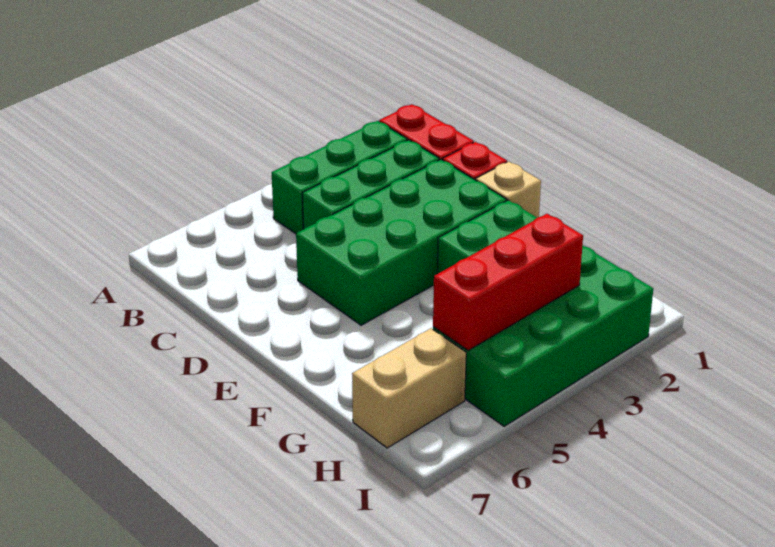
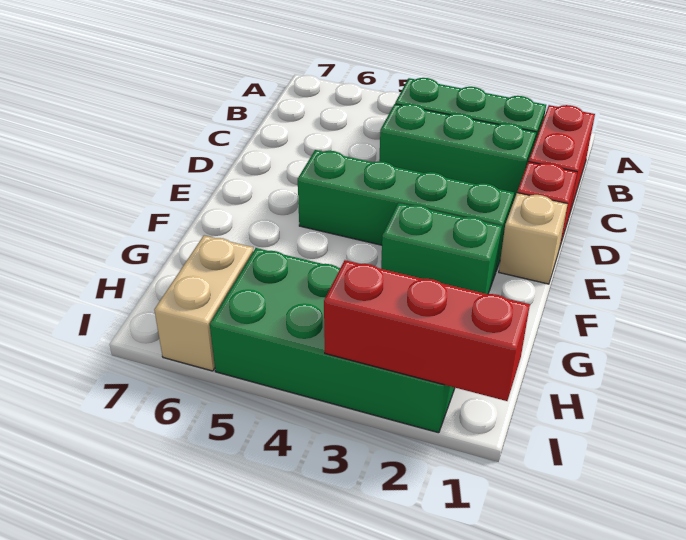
green brick D2:E5 level 1 -> green brick E2:E5 level 1
red brick H3:H5 level 2 -> red brick I1:I3 level 2
tan brick H6:H7 level 1 -> tan brick H6:I6 level 1

